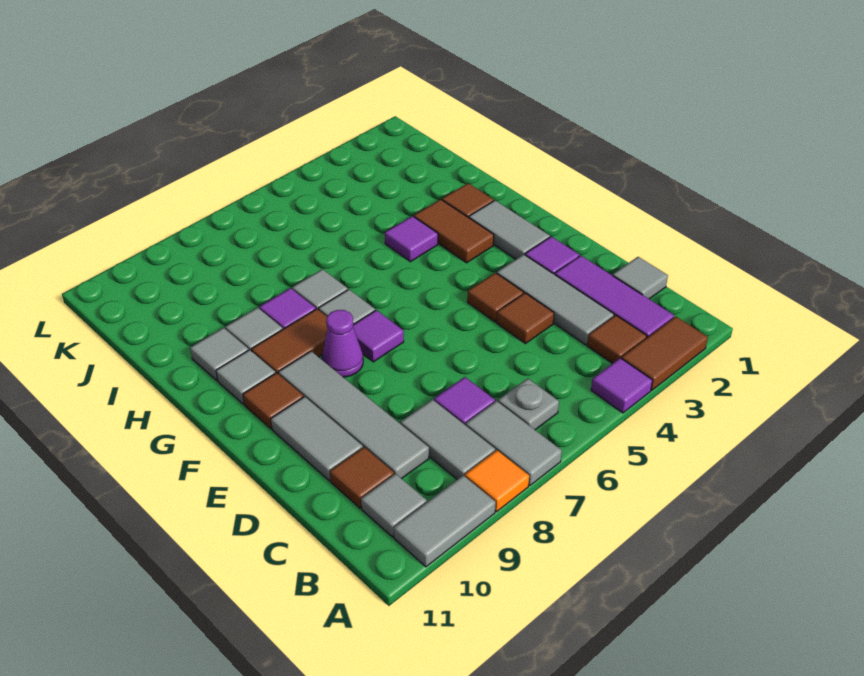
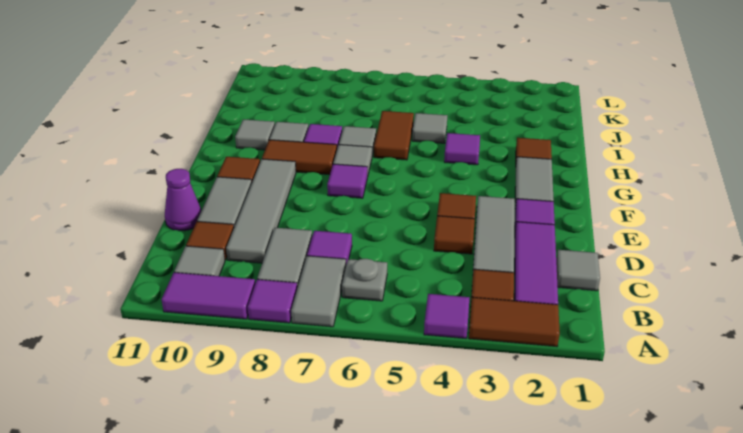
orange tile A8 level 1 -> purple tile A8 level 1
grey tile A9:A10 level 1 -> purple tile A9:A10 level 1
purple cone F8 level 1 -> purple cone D11 level 1
brown tile G3:H3 level 1 -> brown tile H6:I6 level 1
grey tile G10 level 1 -> grey tile I5 level 1

